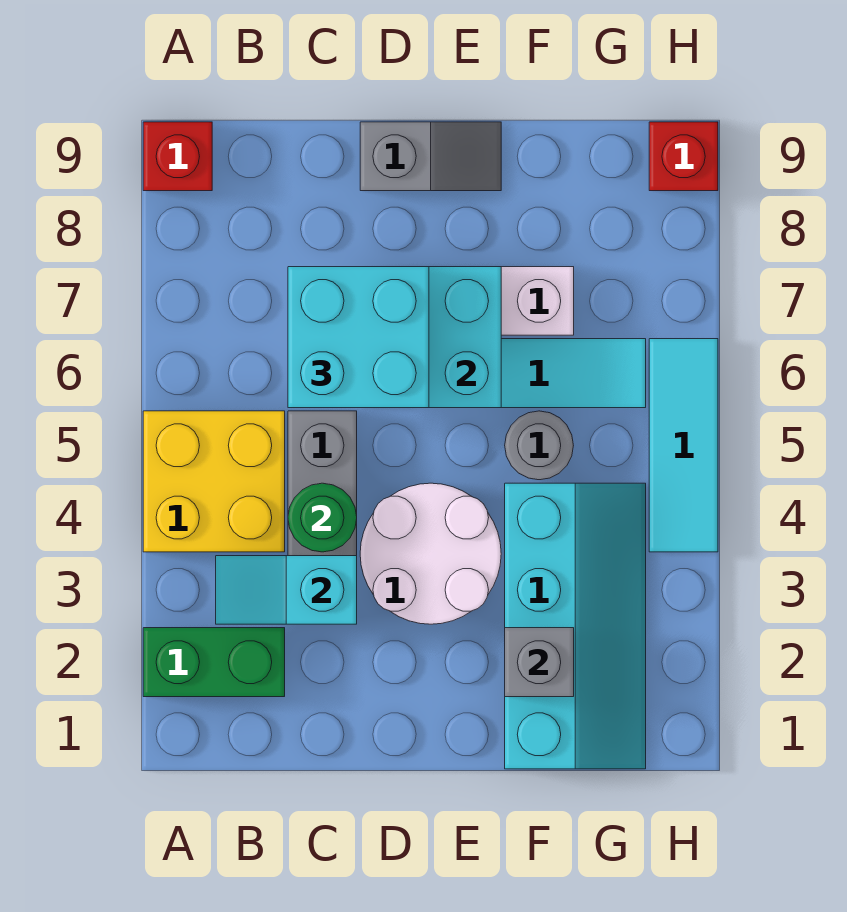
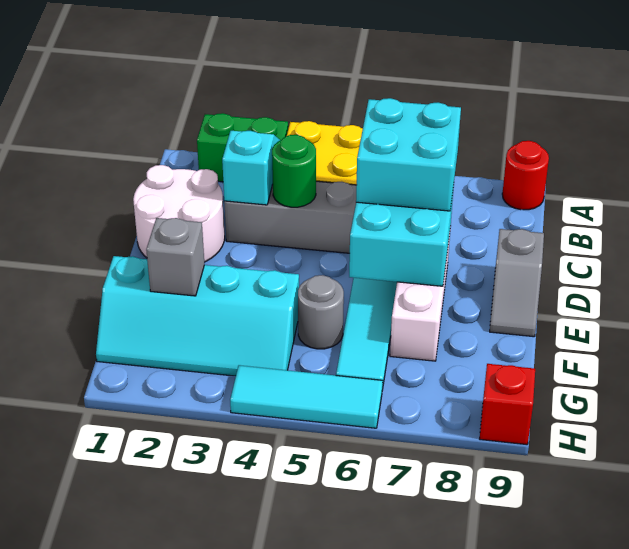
green brick A2:B2 level 1 -> green brick A2:A3 level 1
red brick A9 level 1 -> red round brick A9 level 1
white round brick D3:E4 level 1 -> white round brick C1:D2 level 1

